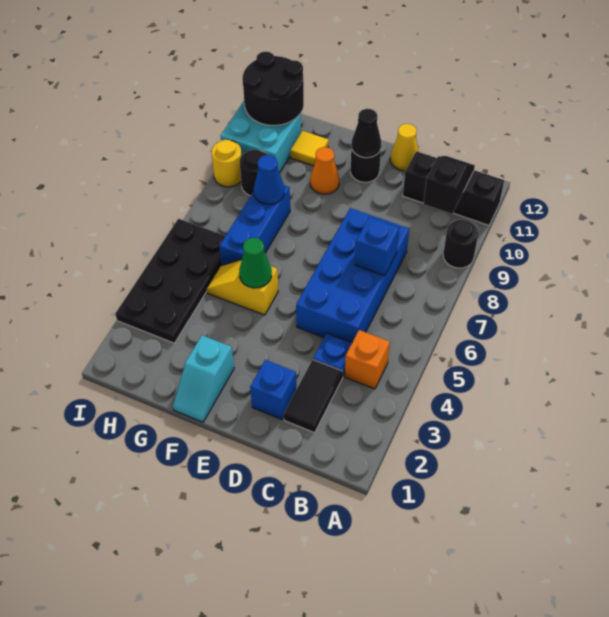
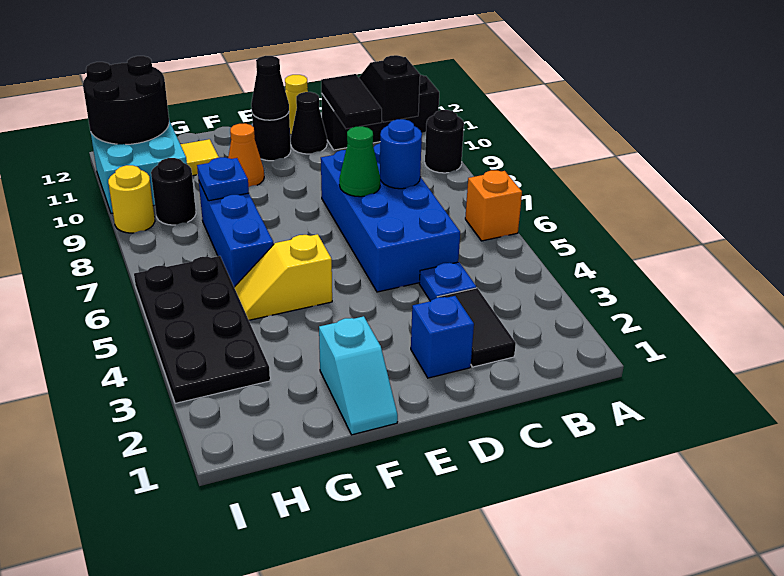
orange brick B4 level 1 -> orange brick A6 level 1
blue brick C7 level 2 -> blue round brick C7 level 2
none -> black tile C10:C11 level 2
none -> black cone D11 level 1
green cone F5 level 2 -> green cone D7 level 2
blue cone G8 level 2 -> blue plate G8 level 2

